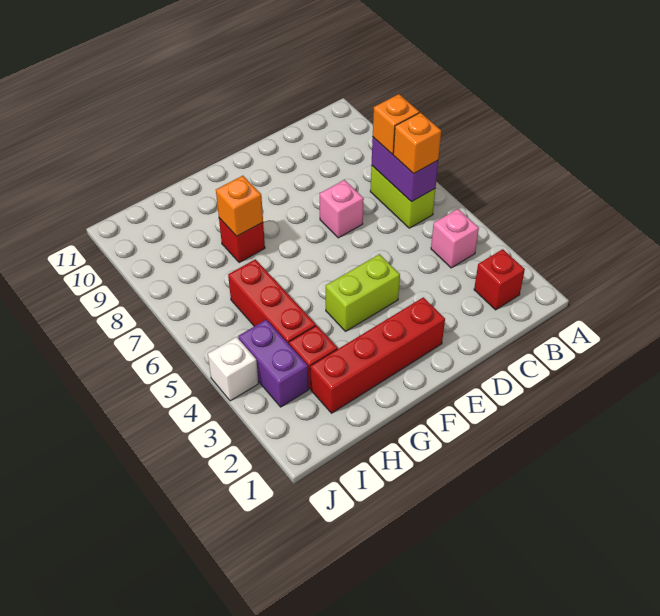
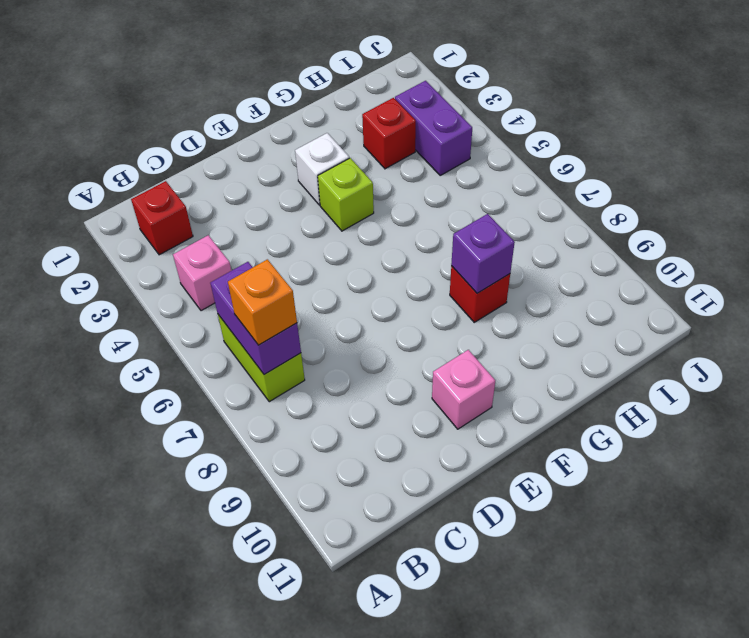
orange brick B6 level 3 -> none
pink brick D7 level 1 -> pink brick E10 level 1
red brick E2:H2 level 1 -> none
lime brick E4:F4 level 1 -> lime brick F4 level 1
orange brick G8 level 2 -> purple brick G8 level 2
red brick H4:H6 level 1 -> none
white brick J4 level 1 -> white brick F3 level 1

